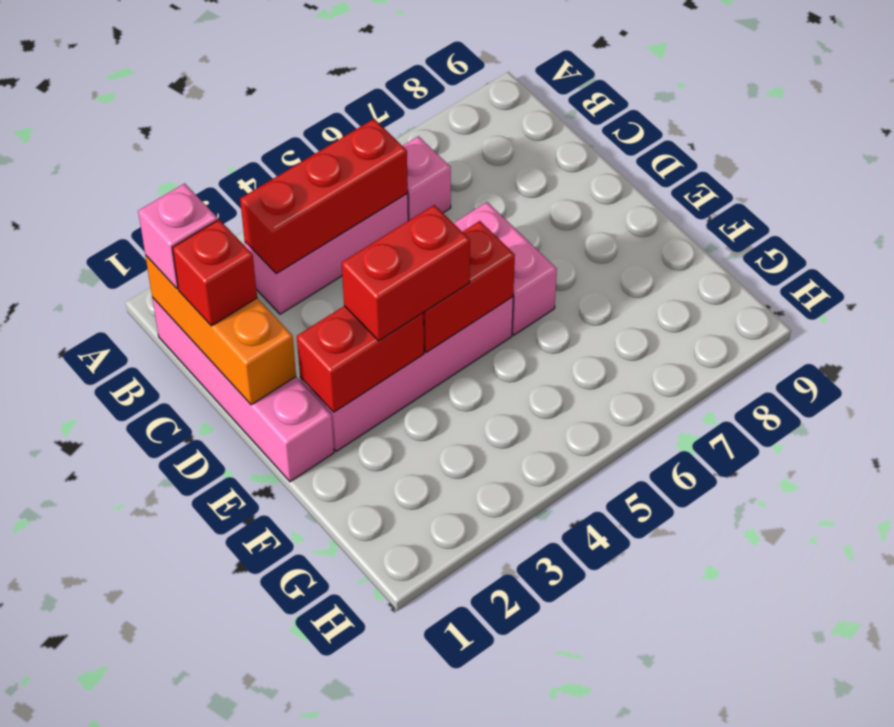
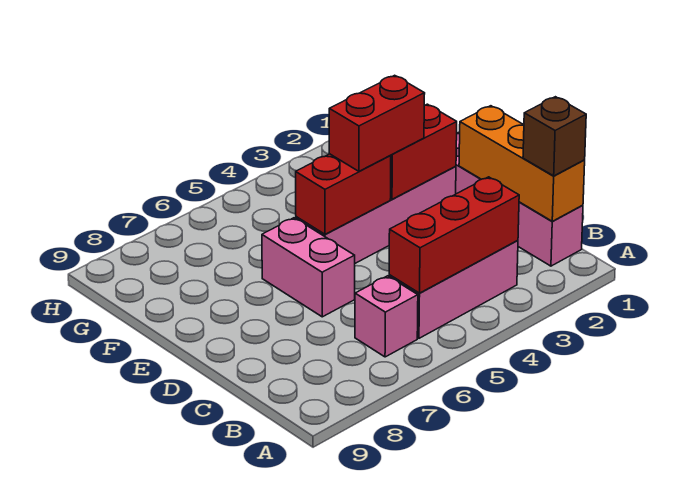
pink brick B1 level 3 -> brown brick B1 level 3
red brick C1 level 3 -> none

